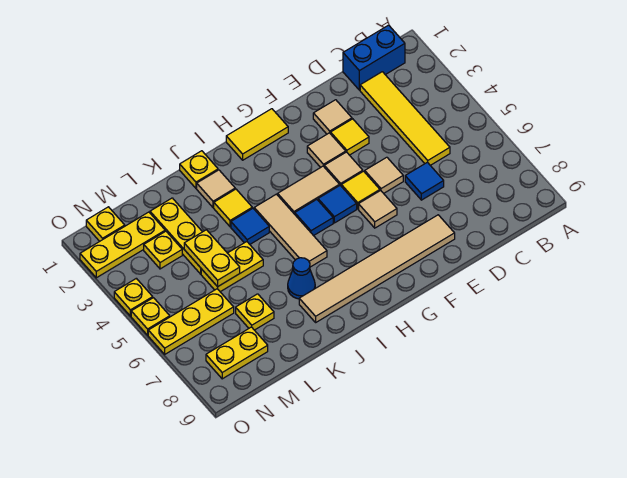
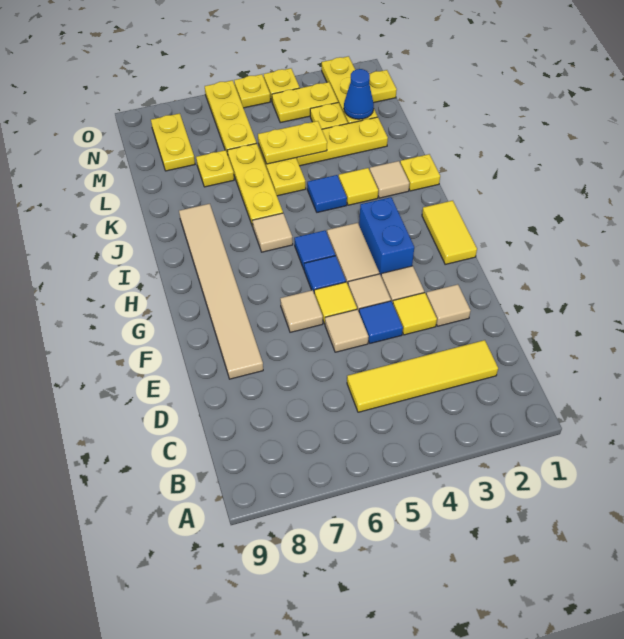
blue brick B1:C1 level 1 -> blue brick G3:H3 level 1
blue tile D6 level 1 -> blue tile E4 level 1
tan tile I4:I6 level 1 -> tan tile I6 level 1
none -> yellow plate J6:L6 level 1
blue cone J7 level 1 -> blue cone M2 level 2
none -> yellow plate N3:N4 level 1

